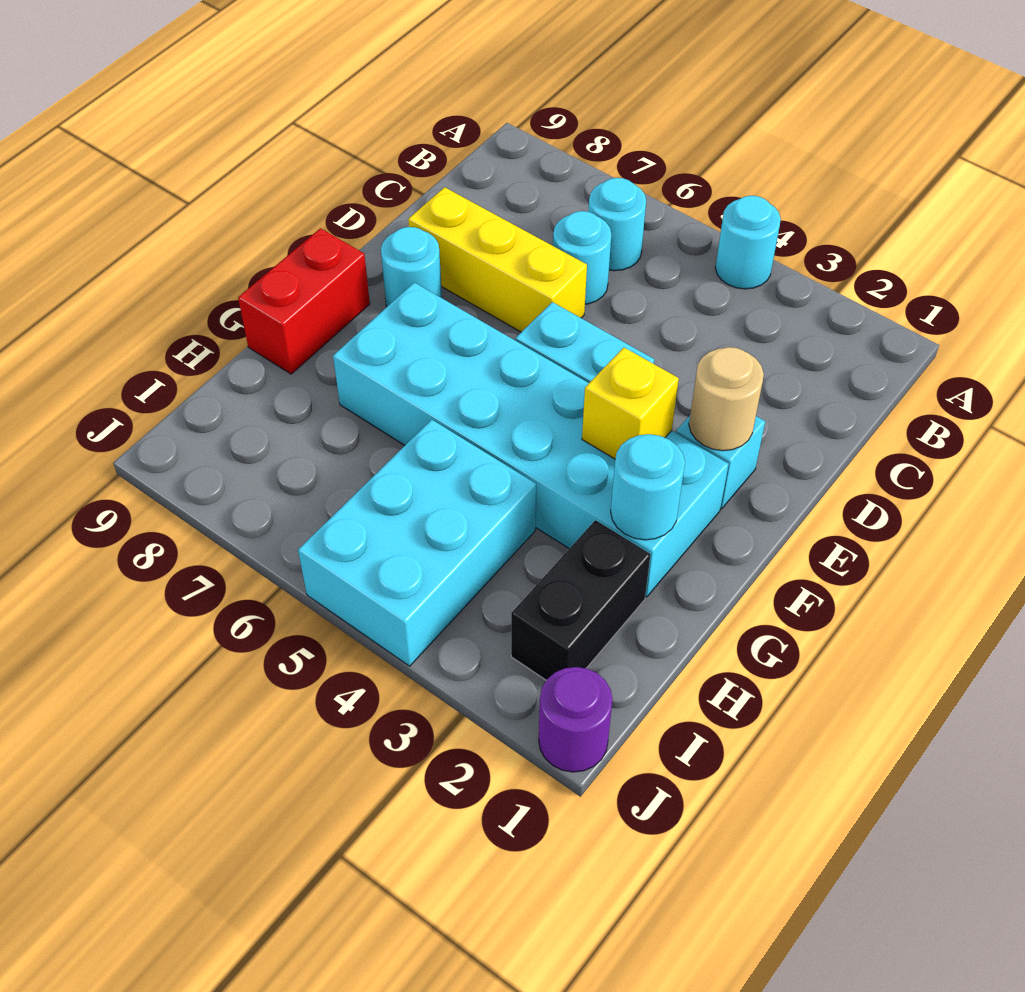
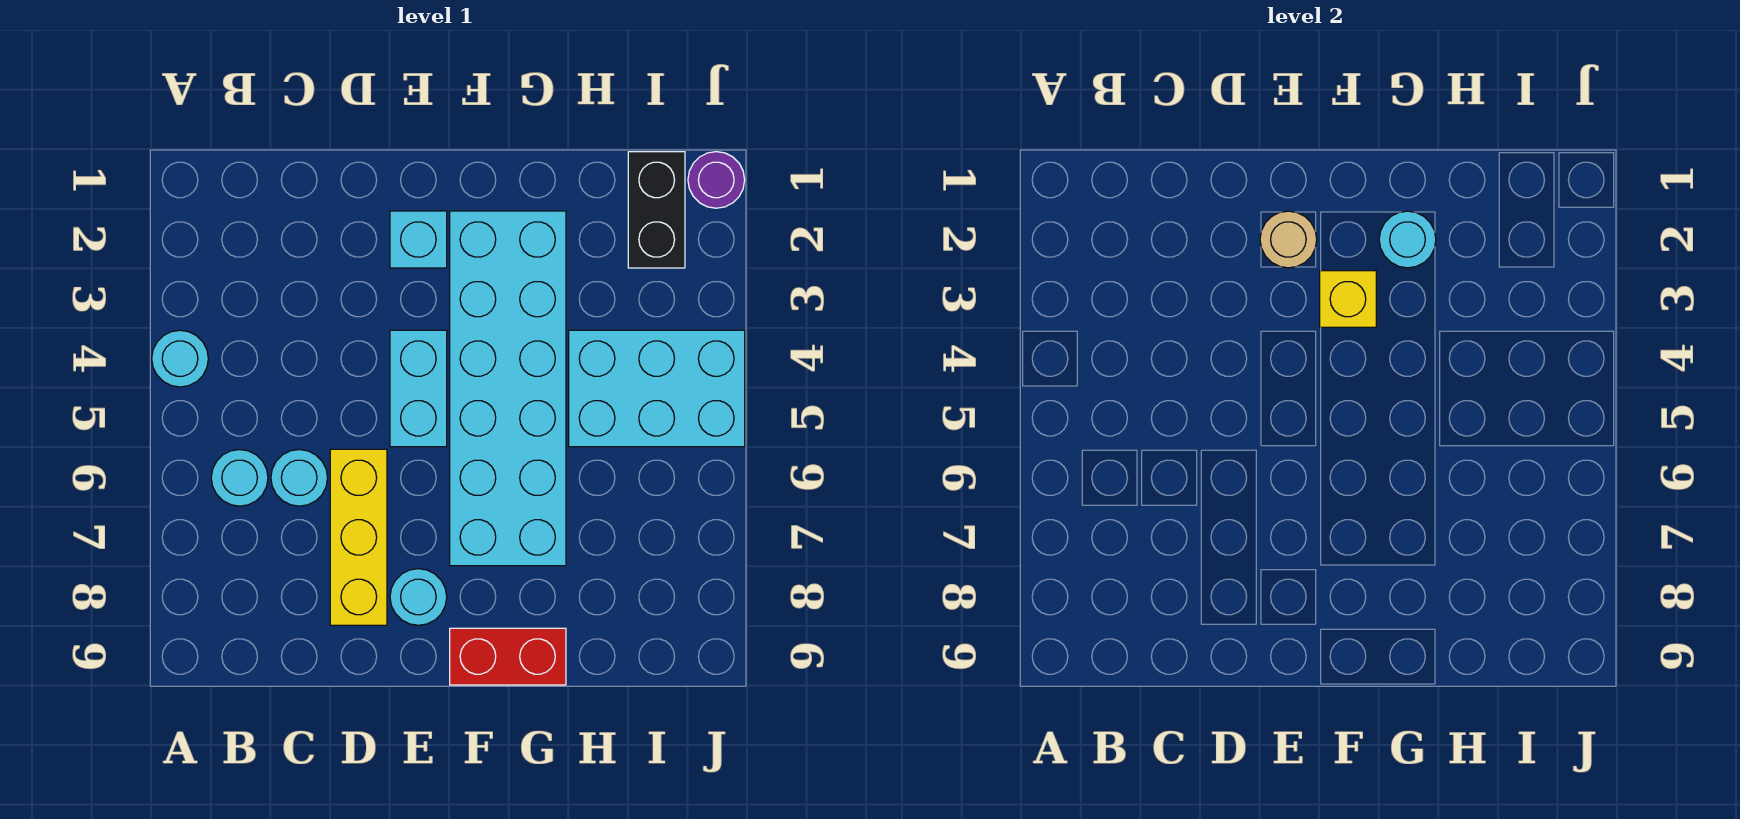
black brick H2:I2 level 1 -> black brick I1:I2 level 1

